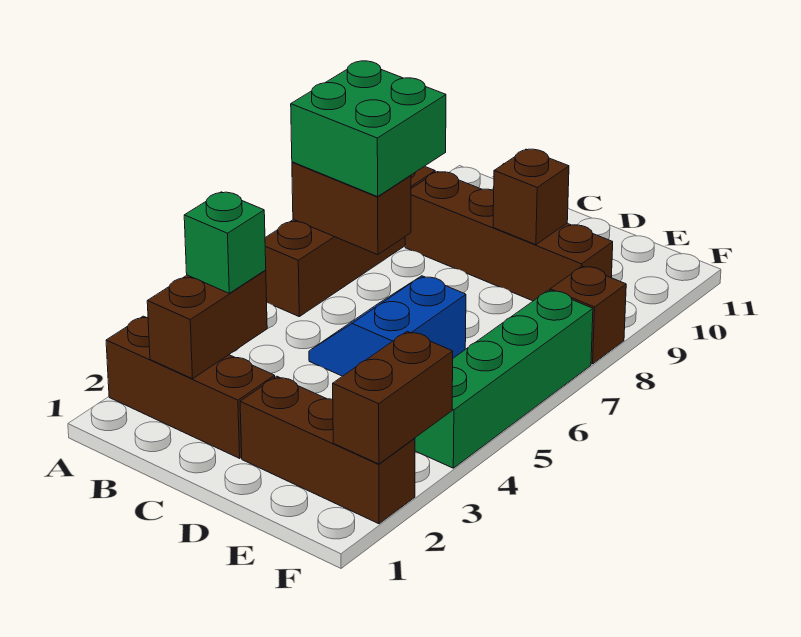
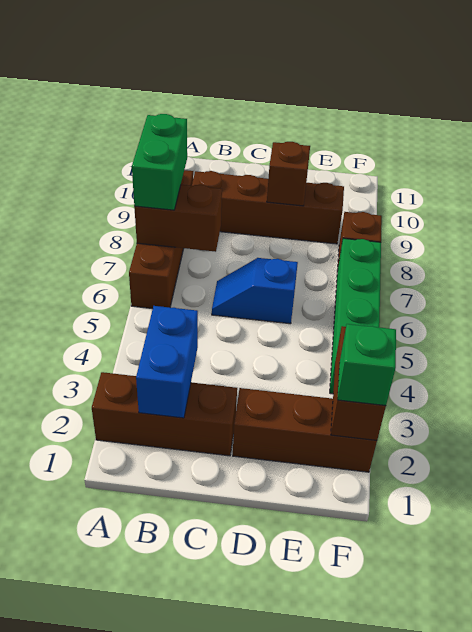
green brick A7:B8 level 3 -> green brick A7:A8 level 3
brown brick B2:B3 level 2 -> blue brick B2:B3 level 2
green brick B3 level 3 -> green brick F2 level 3
blue slope C5:D6 level 1 top D -> blue slope C6:D6 level 1 top D

